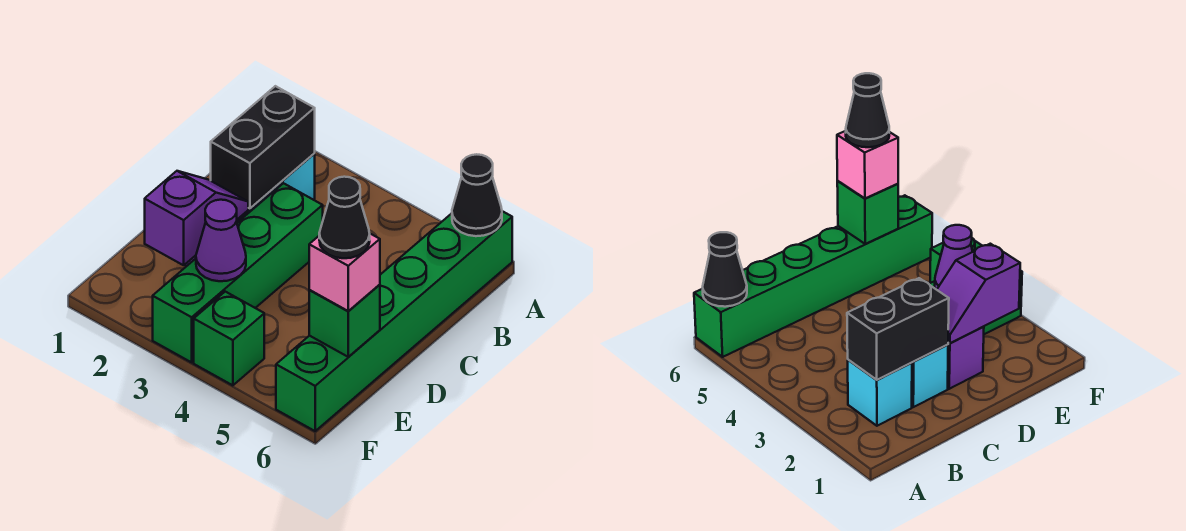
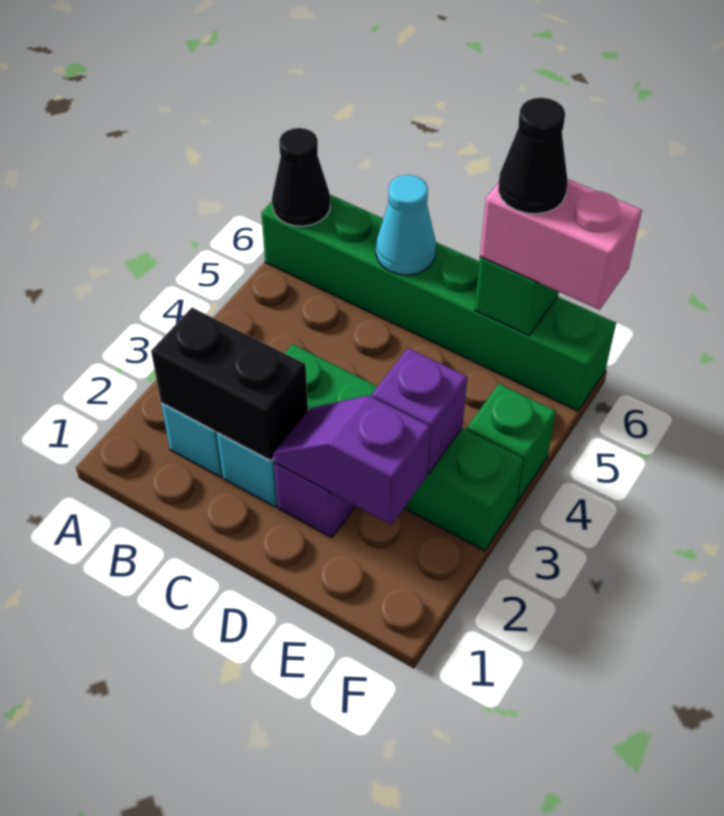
none -> cyan cone C6 level 2
purple cone E3 level 2 -> purple brick E3 level 2
pink brick E6 level 3 -> pink brick E6:F6 level 3

